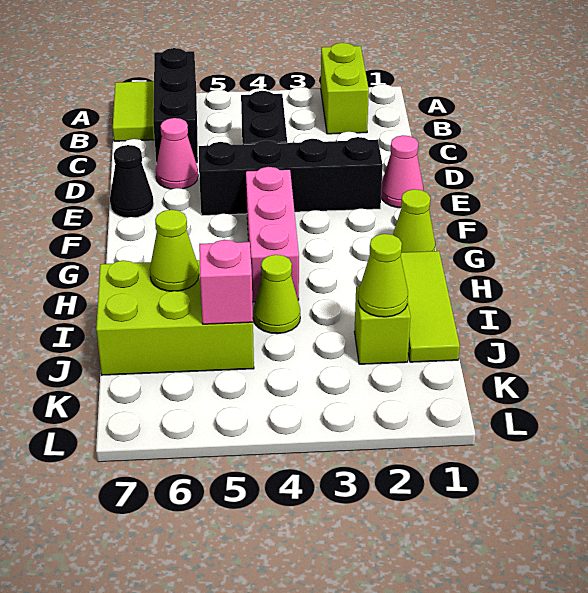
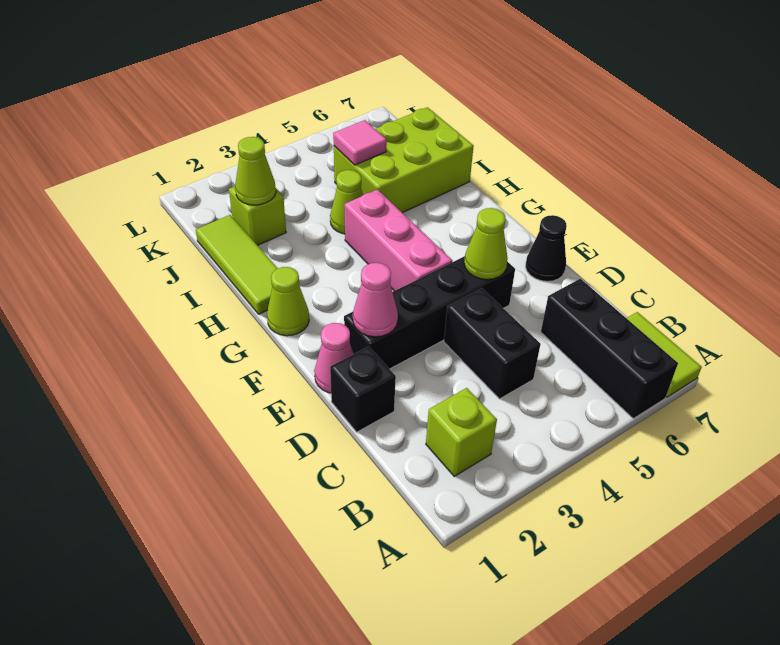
lime brick A2:B2 level 1 -> lime brick B2 level 1
none -> black brick D1 level 1
pink cone D6 level 1 -> pink cone E2 level 2
lime cone I6 level 2 -> lime cone E5 level 2
pink brick J5 level 2 -> pink tile J5 level 2

